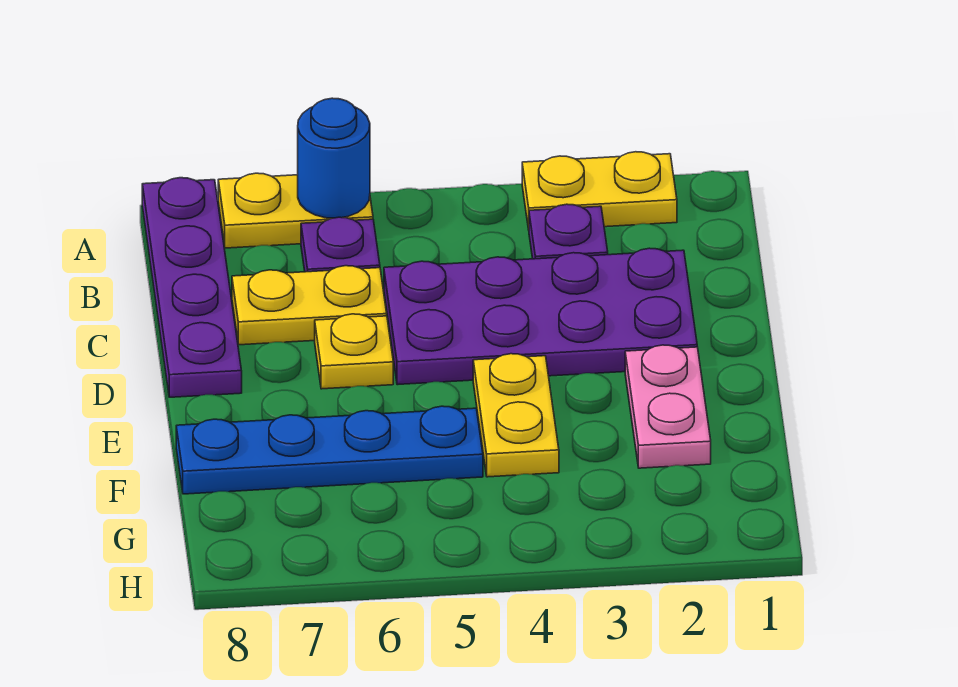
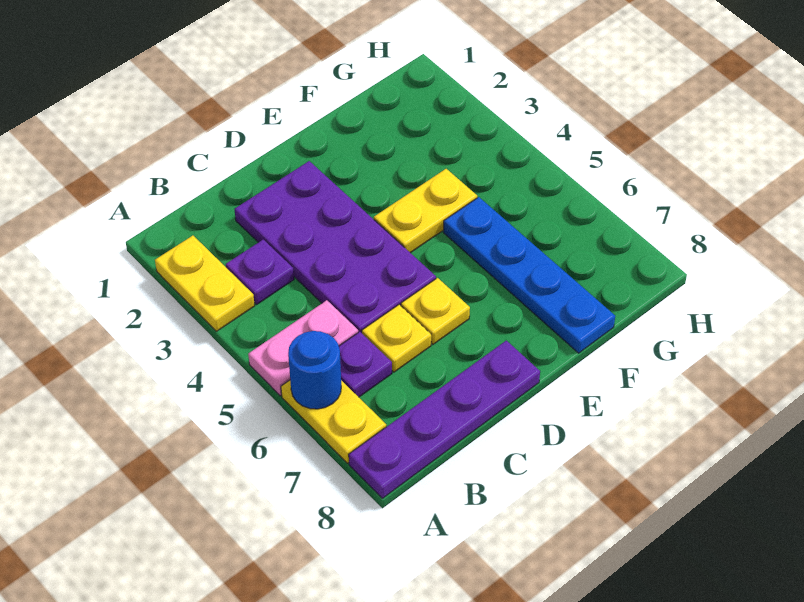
yellow plate C6:C7 level 1 -> yellow plate C6 level 1
pink plate E2:F2 level 1 -> pink plate A5:B5 level 1

